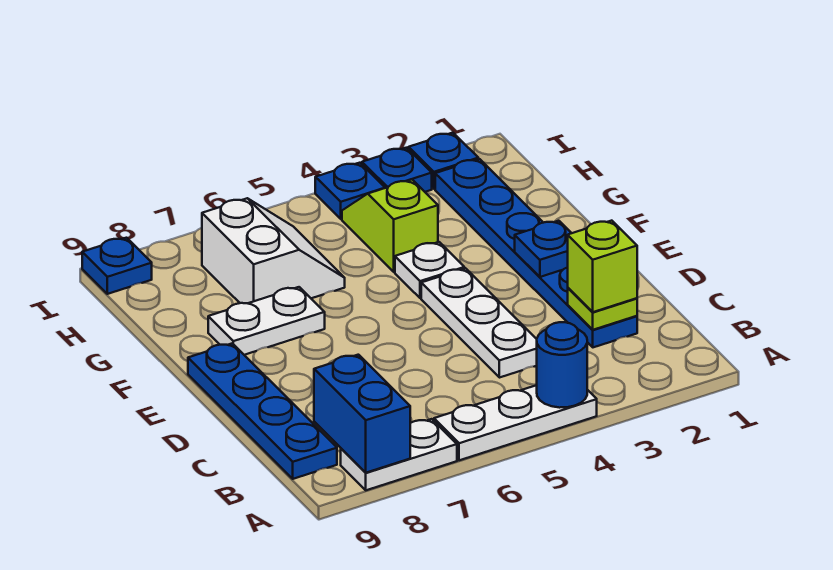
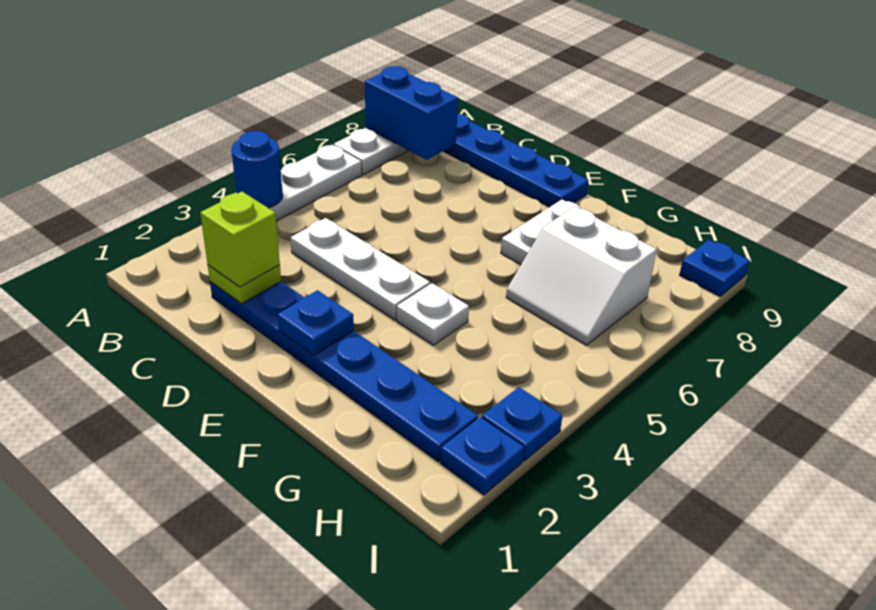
lime slope G4:H4 level 1 top G -> none
blue plate I4 level 1 -> none

